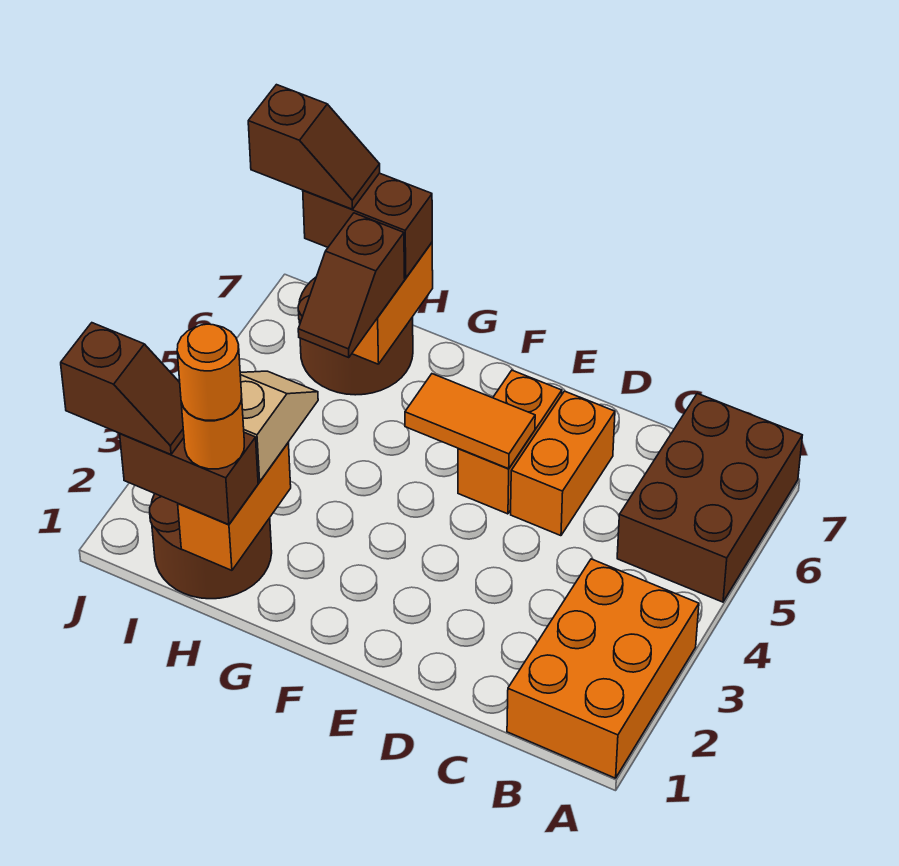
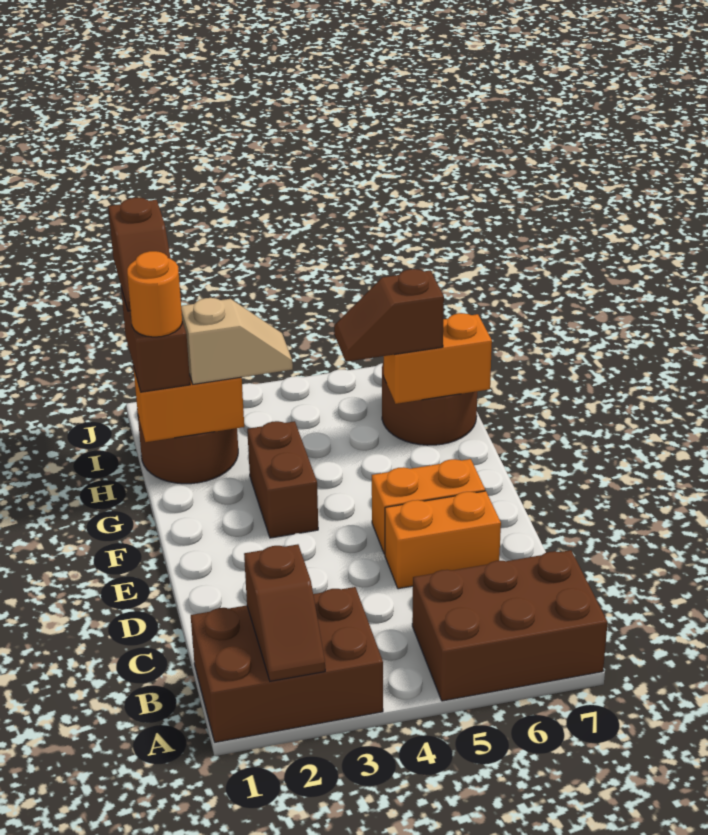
orange brick A1:B3 level 1 -> brown brick A1:B3 level 1
orange tile E5:F5 level 2 -> none
orange round brick H1 level 5 -> none
brown brick H7:I7 level 3 -> brown brick F3:G3 level 1
brown slope I7:J7 level 4 top J -> brown slope A2:B2 level 2 top B

